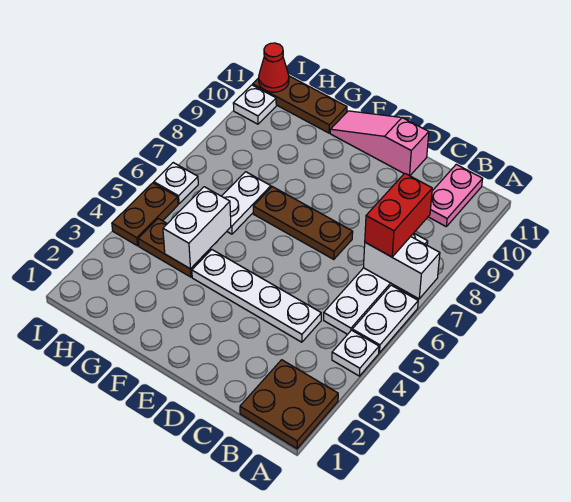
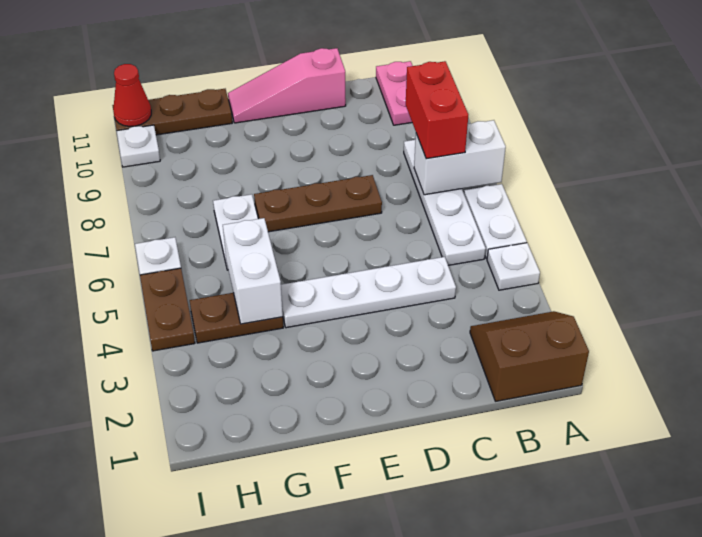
brown plate A1:B2 level 1 -> brown slope A1:B2 level 1 top 1

